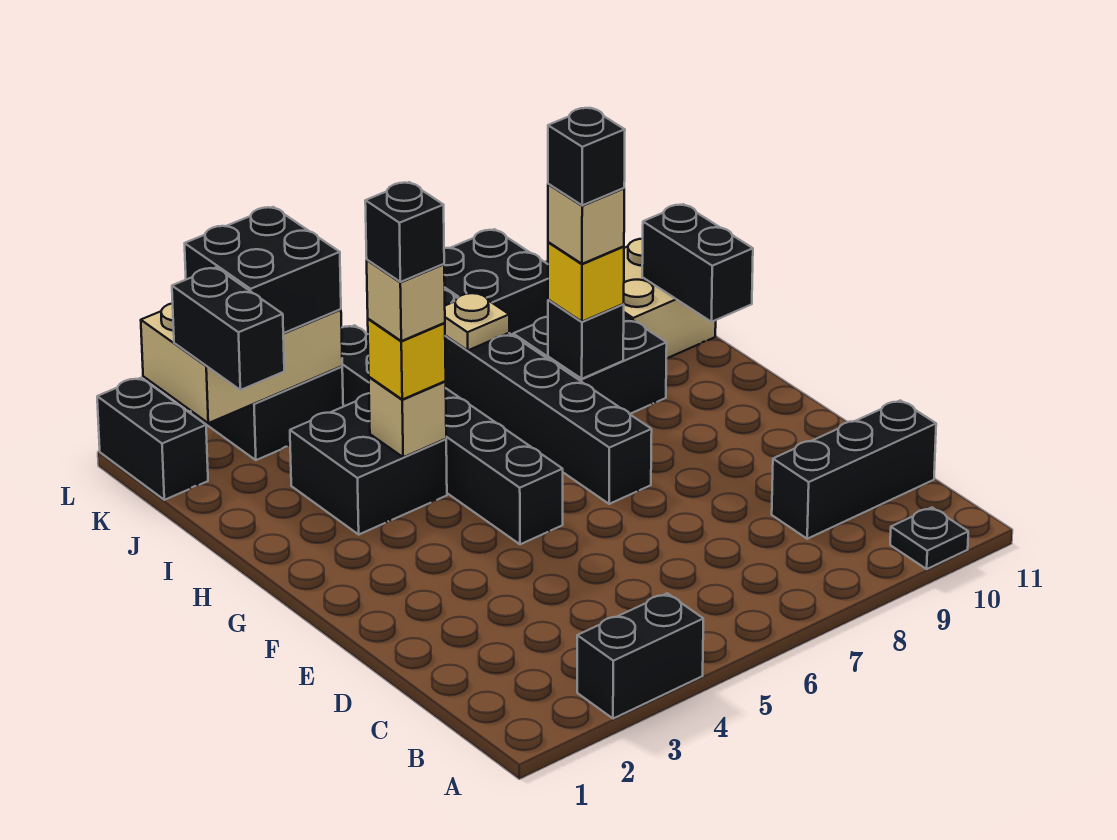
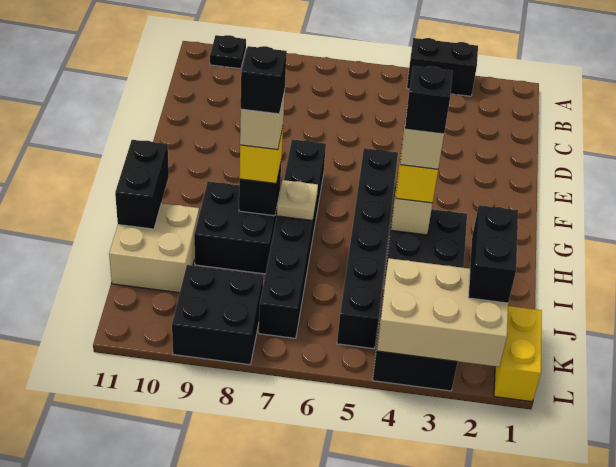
black brick C9:C11 level 1 -> none
tan plate J7 level 2 -> tan plate H7 level 2
black brick K1:L1 level 1 -> yellow brick K1:L1 level 1
black brick K3:L4 level 3 -> none

